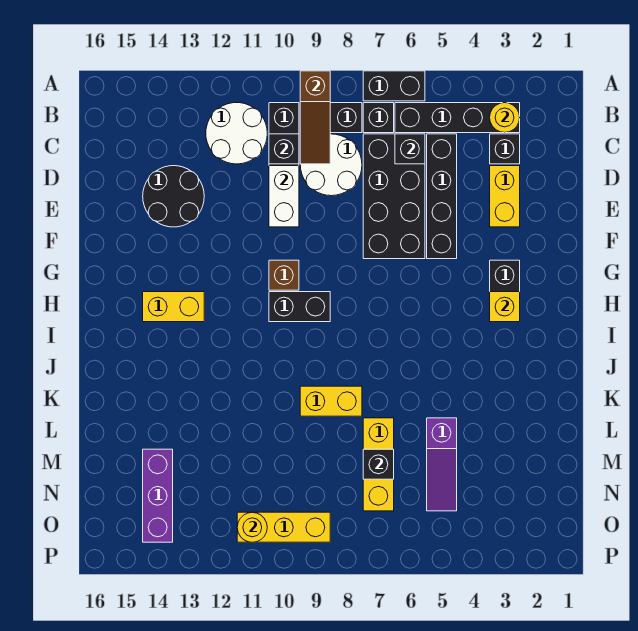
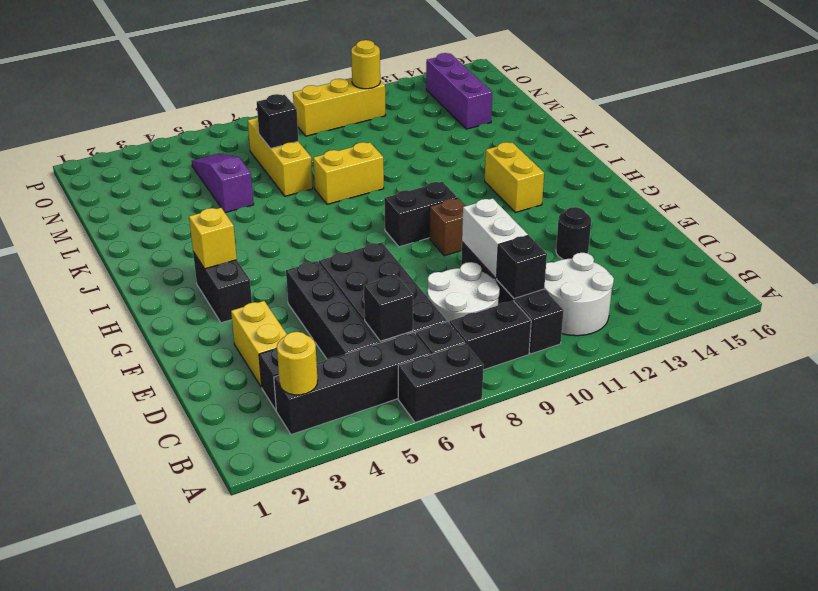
brown slope A9:C9 level 2 top A -> none
black round brick D13:E14 level 1 -> black round brick E13 level 1
yellow brick H13:H14 level 1 -> yellow brick H13:I13 level 1

